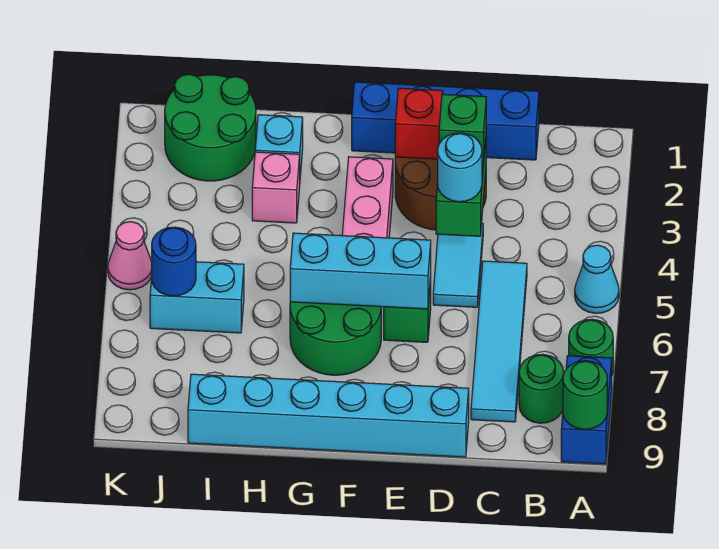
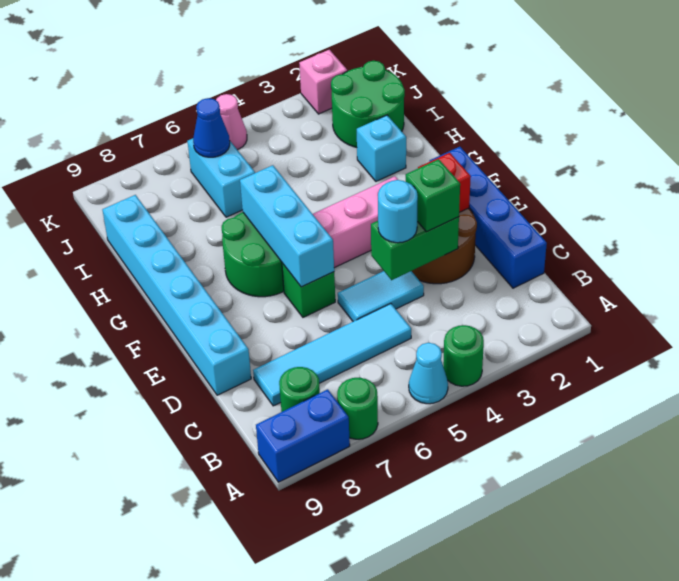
green round brick A9 level 2 -> green round brick A4 level 1
pink brick H3 level 1 -> pink brick K2 level 1
blue round brick J6 level 2 -> blue cone J6 level 2

